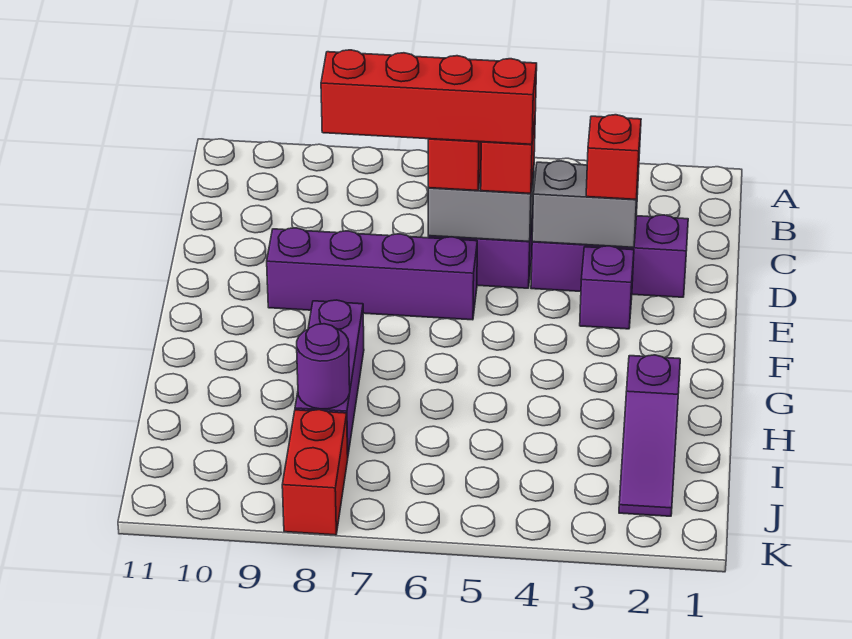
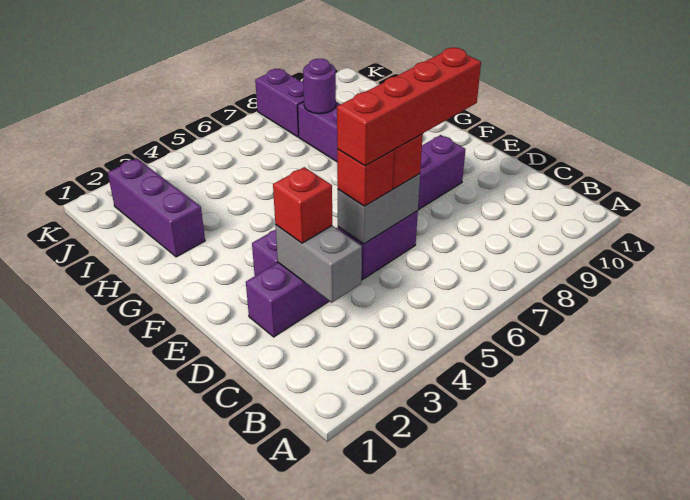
grey brick D3:D4 level 2 -> grey brick C3:D3 level 2
purple slope H2:J2 level 1 top H -> purple brick H2:J2 level 1
red brick J8:K8 level 1 -> purple brick J8:K8 level 1

